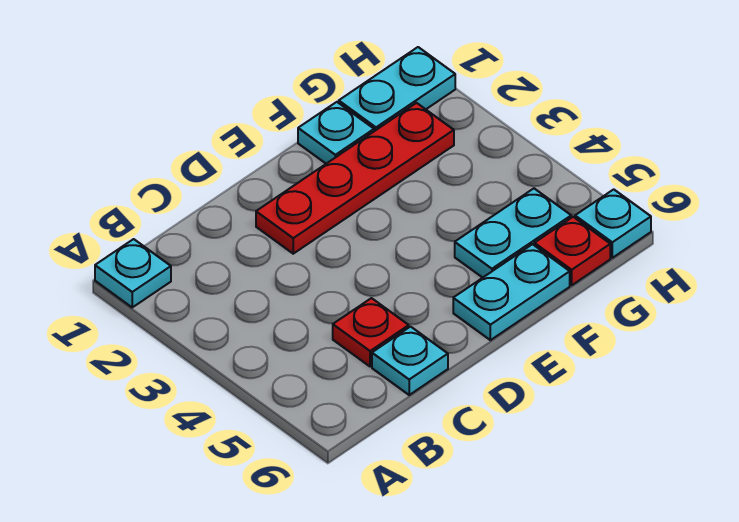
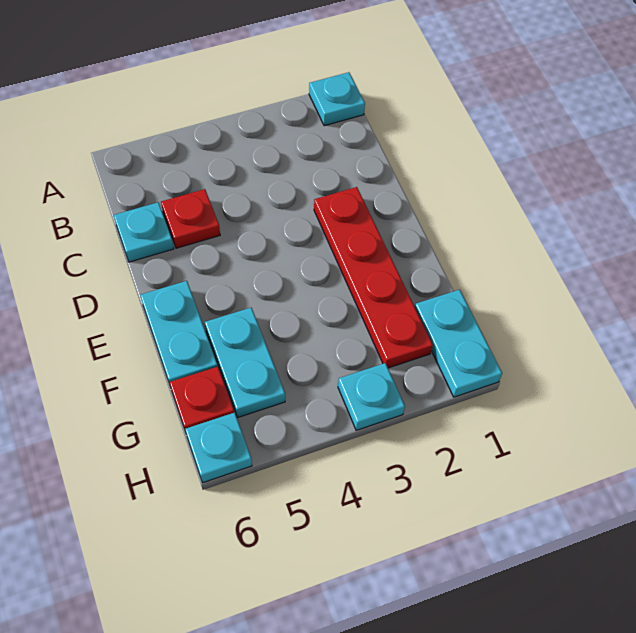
cyan plate F1 level 1 -> cyan plate H3 level 1

